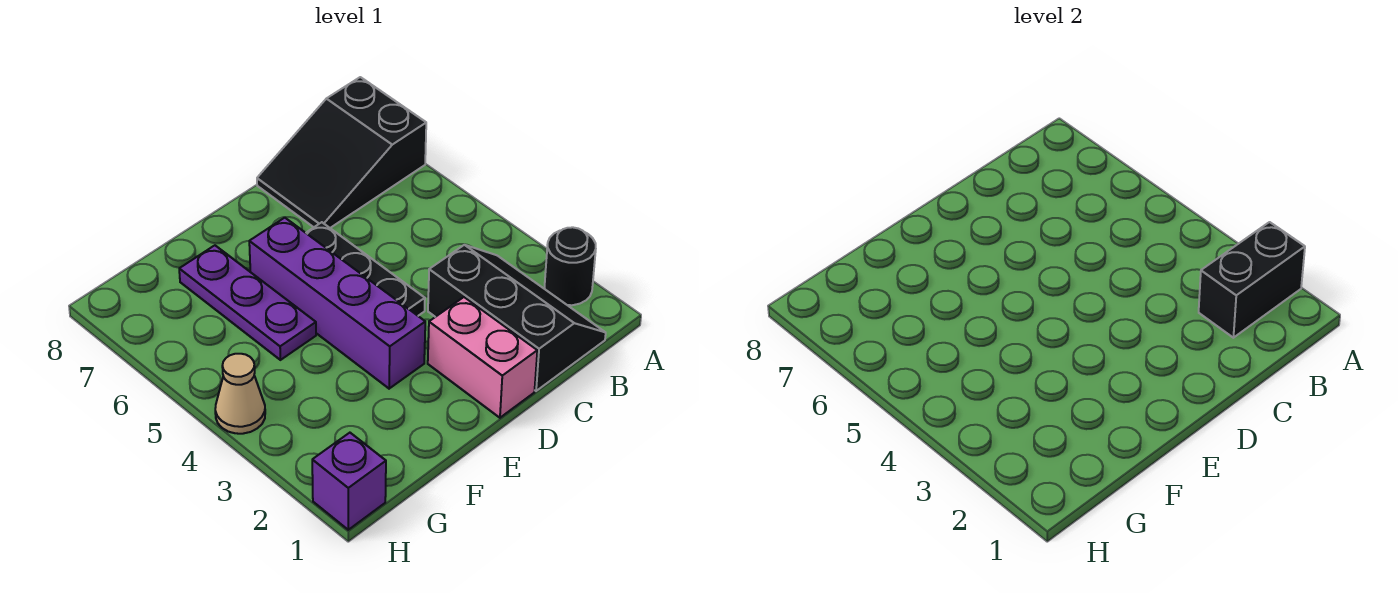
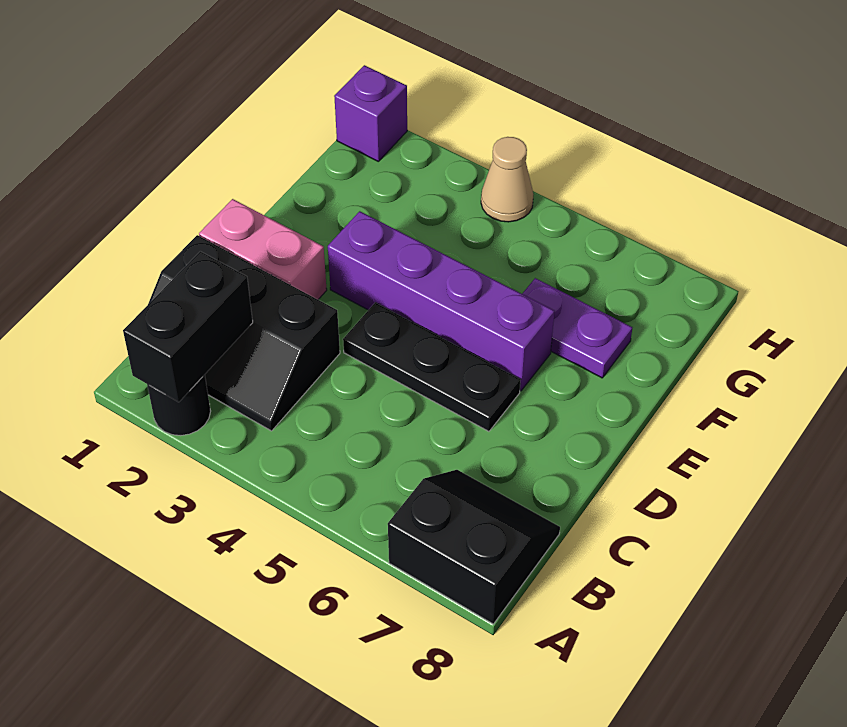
black slope A7:C8 level 1 top A -> black slope A7:B8 level 1 top A
purple plate F5:F7 level 1 -> purple plate F6:F7 level 1

